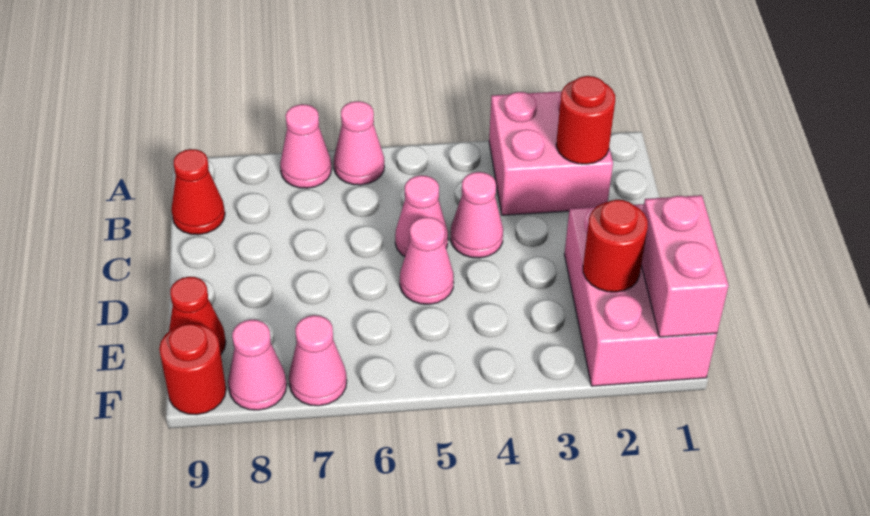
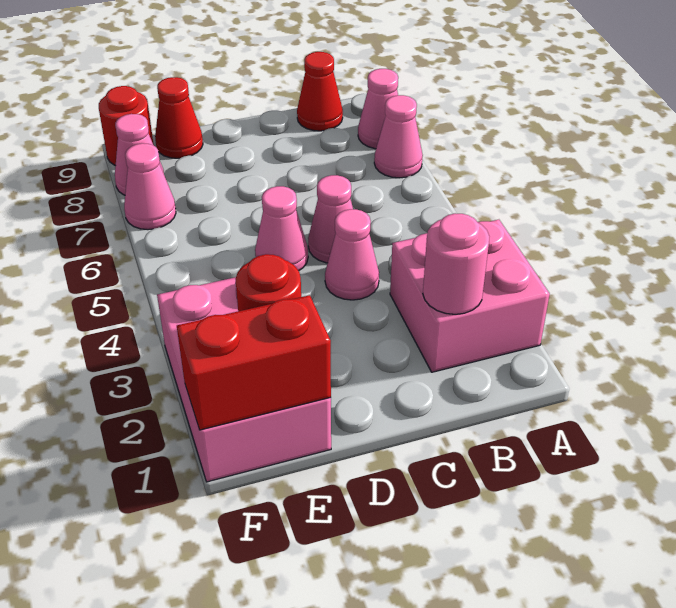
pink cone A6 level 1 -> pink cone A8 level 1
red round brick B2 level 2 -> pink round brick B2 level 2
pink brick D1:F2 level 1 -> pink brick E1:F3 level 1
pink brick E1:F1 level 2 -> red brick E1:F1 level 2

